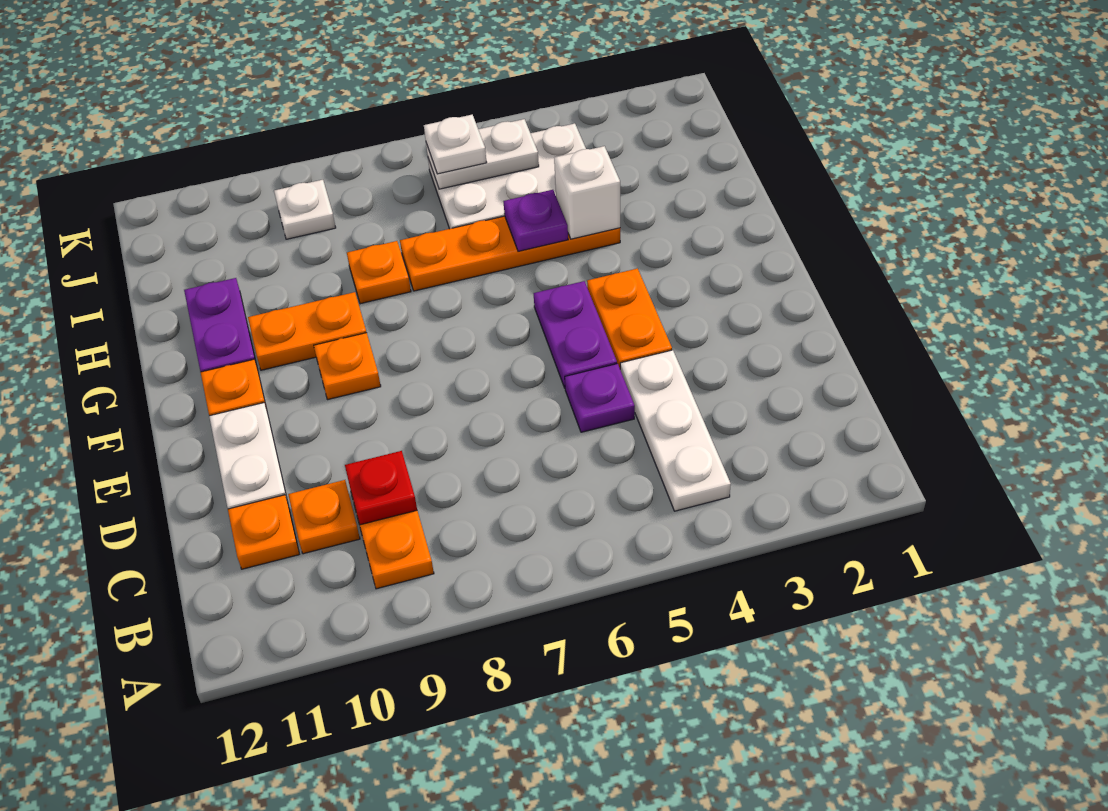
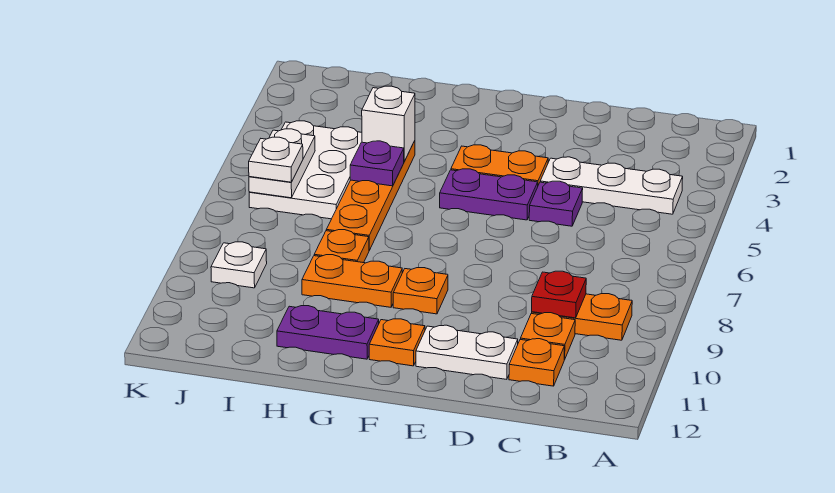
orange plate G9:G10 level 1 -> orange plate G9:H9 level 1

